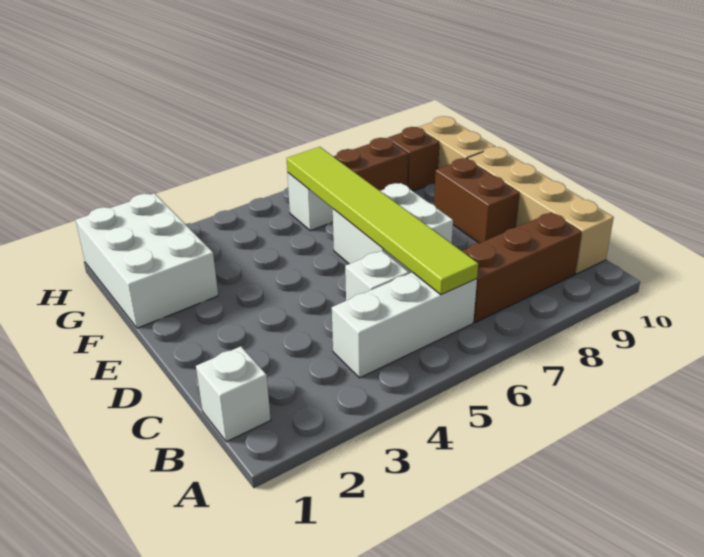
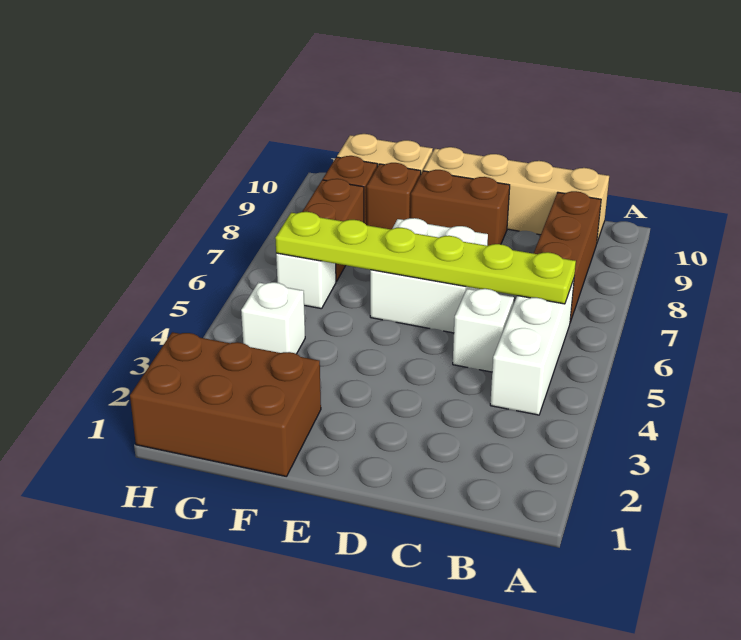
white brick B1 level 1 -> white brick G4 level 1
lime tile B6:G6 level 2 -> lime plate B6:G6 level 2
white brick F1:H2 level 1 -> brown brick F1:H2 level 1
none -> brown brick F9 level 1

